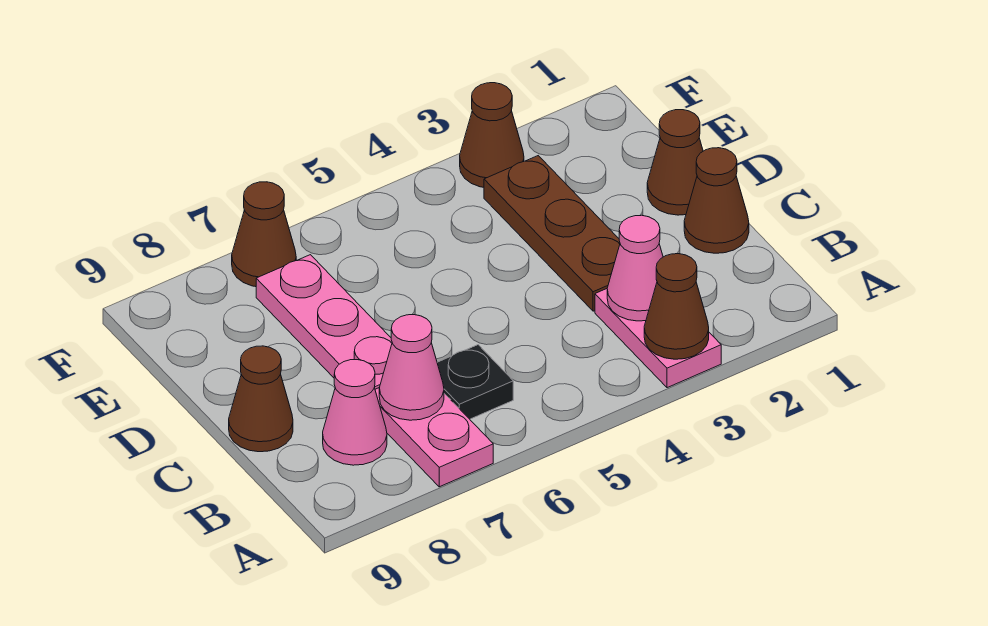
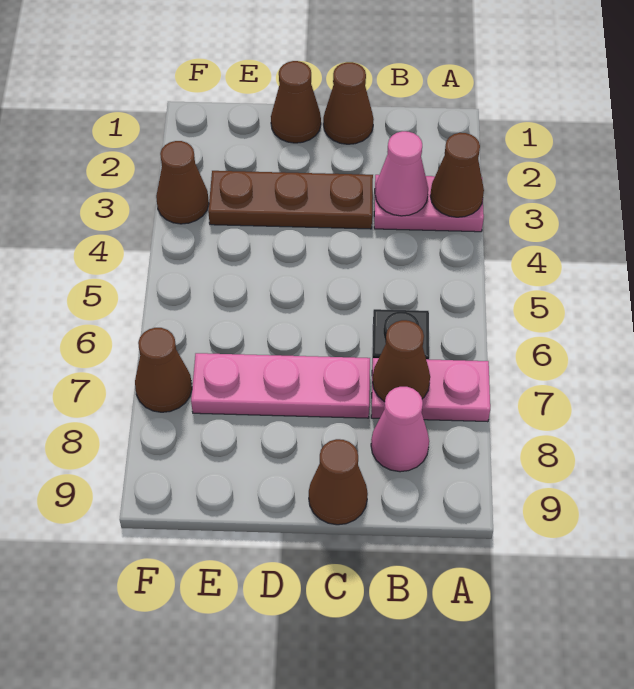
pink cone B7 level 2 -> brown cone B7 level 2

